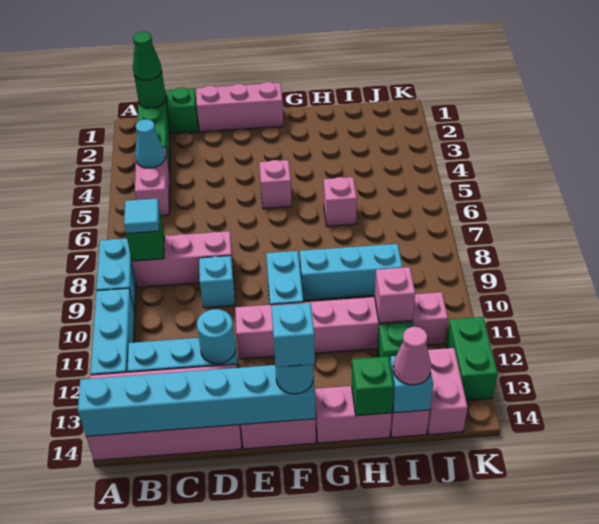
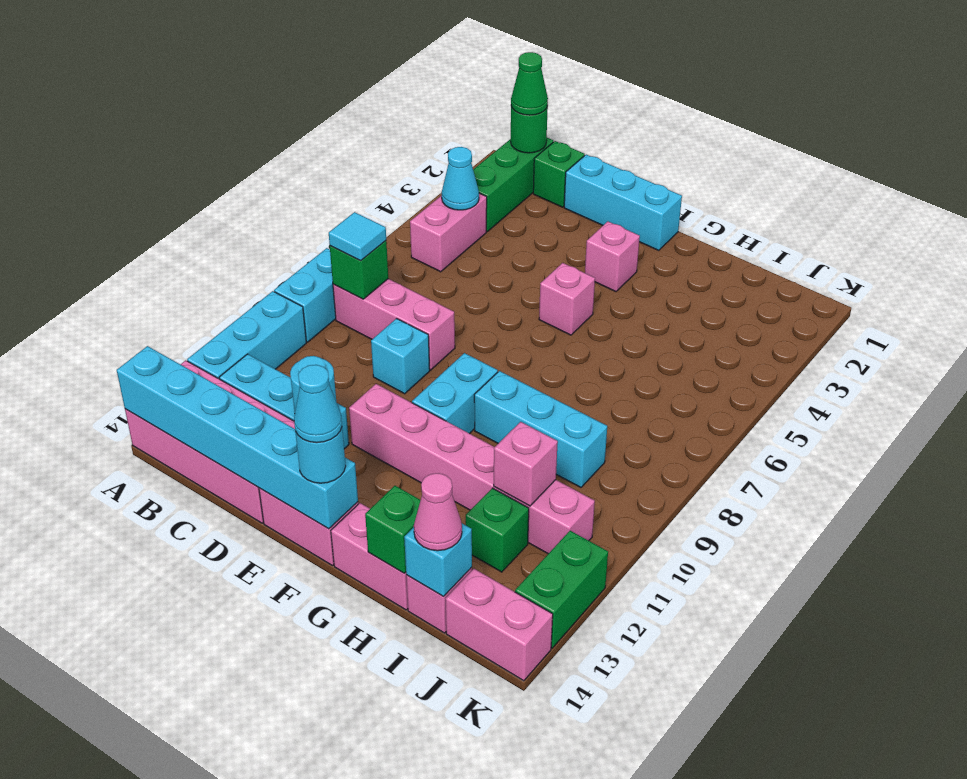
pink brick D1:F1 level 1 -> cyan brick D1:F1 level 1
cyan brick F14 level 4 -> cyan cone F14 level 4
pink brick H6 level 1 -> pink brick F3 level 1
pink brick J13:J14 level 1 -> pink brick J14:K14 level 1

